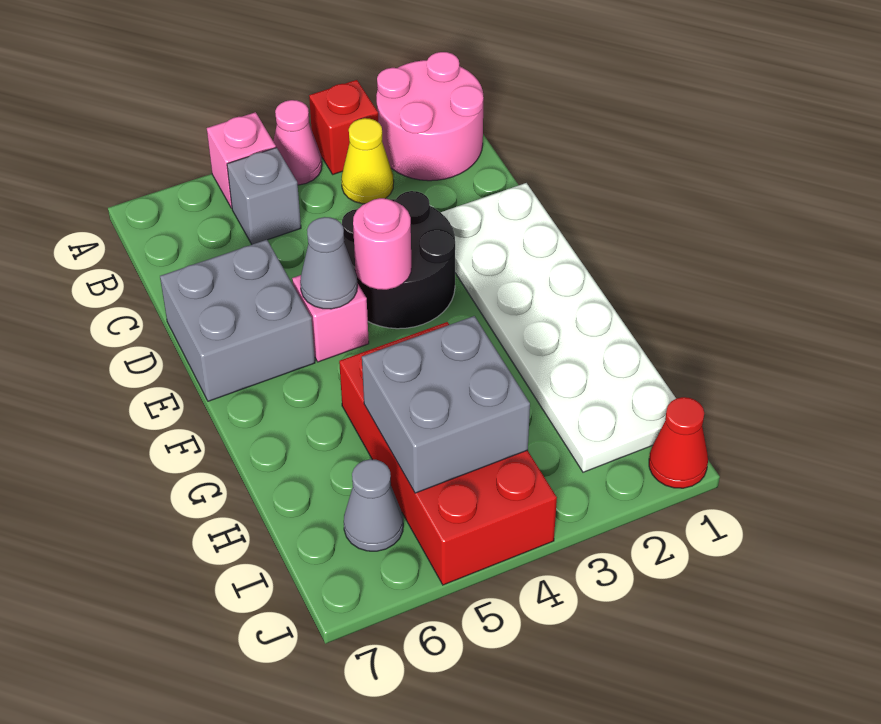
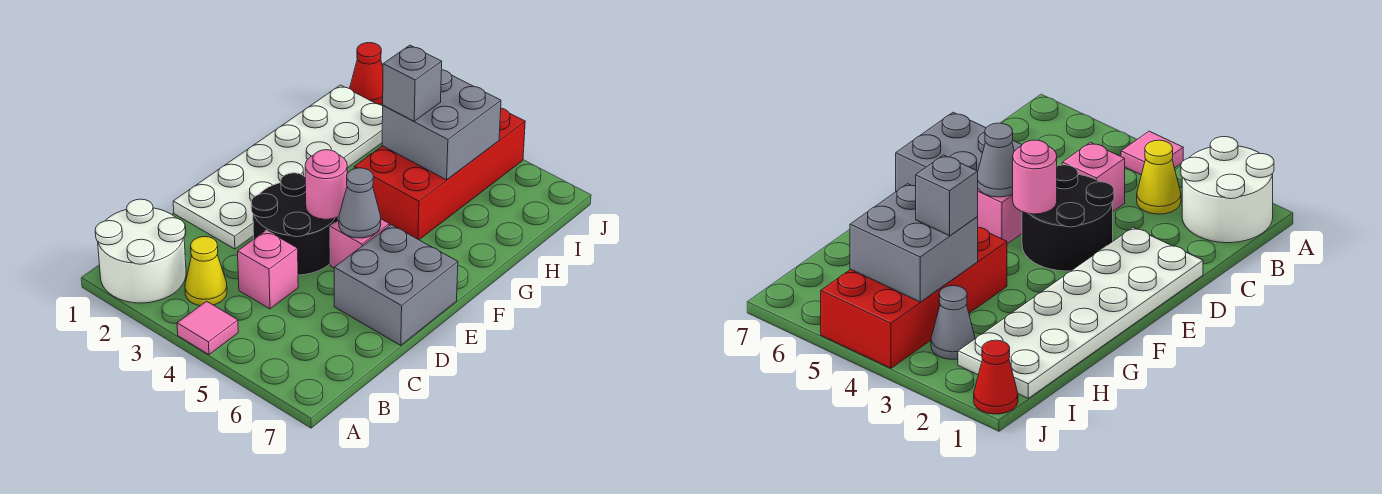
pink round brick A1:B2 level 1 -> white round brick A1:B2 level 1
red brick A3 level 1 -> none
pink cone A4 level 1 -> pink tile A4 level 1
pink brick A5 level 1 -> pink brick C4 level 1
grey brick B5 level 1 -> grey brick H4 level 3
grey cone I6 level 1 -> grey cone I3 level 1

